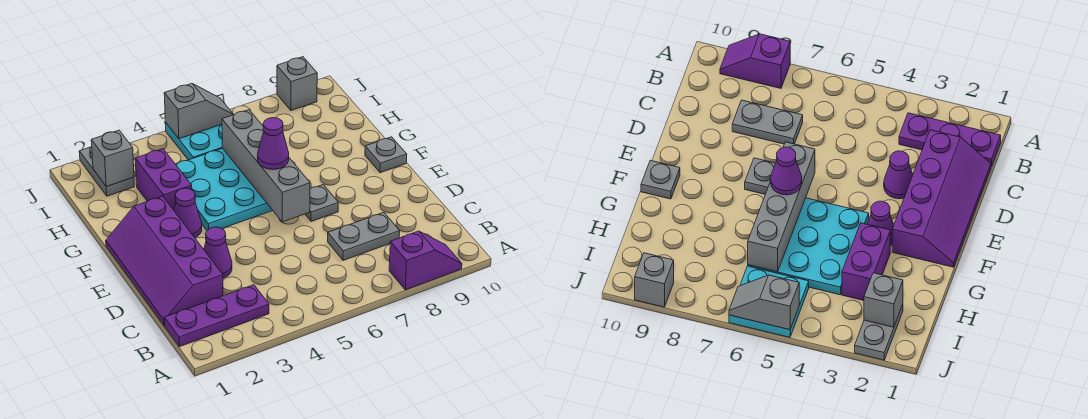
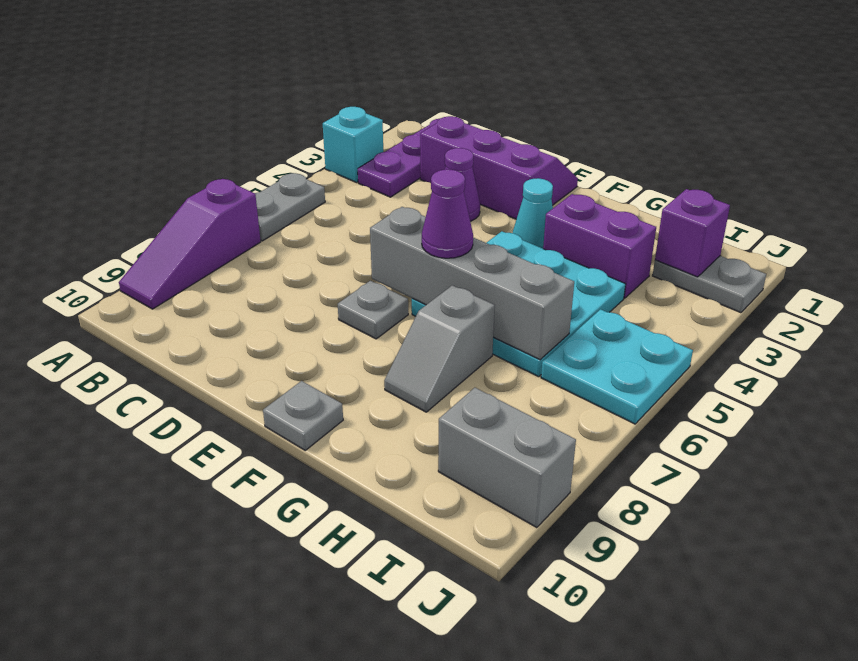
none -> cyan brick A3 level 1
purple slope A8:A9 level 1 top 8 -> purple slope A7:A9 level 1 top 7
purple slope C1:F2 level 1 top 2 -> purple slope C1:E2 level 1 top 2
grey plate C7:C8 level 1 -> grey plate A5:A6 level 1
purple cone F3 level 1 -> cyan cone F3 level 1
grey brick I2 level 2 -> purple brick I2 level 2
grey slope J5:J6 level 2 top 5 -> grey slope G7:G8 level 1 top 7
grey brick J9 level 1 -> grey brick I9:J9 level 1

